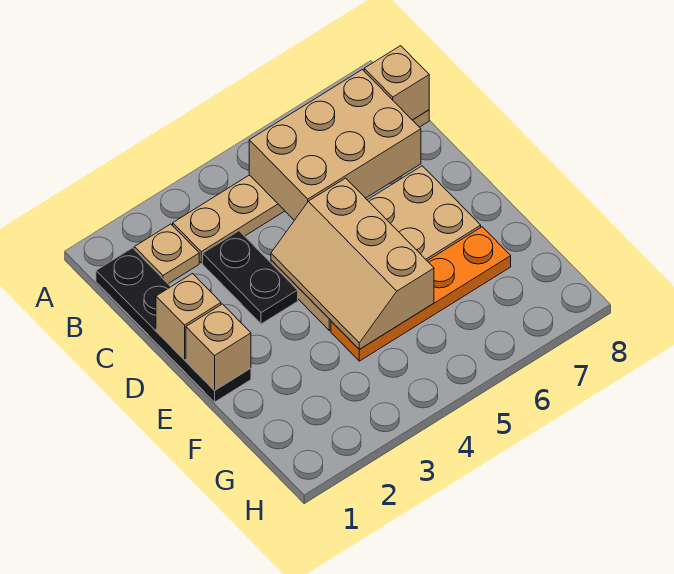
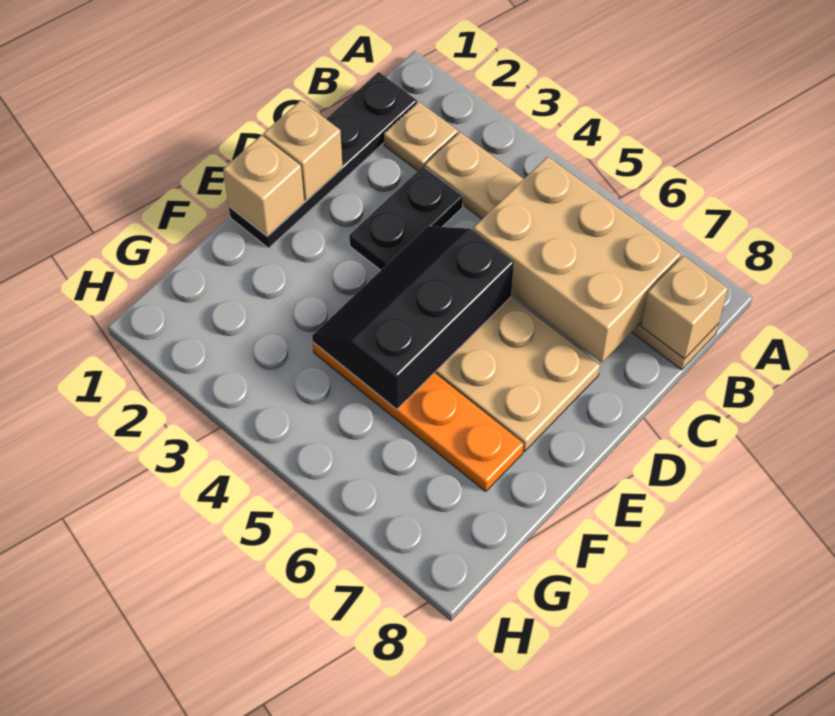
tan slope D4:F5 level 2 top 5 -> black slope D4:F5 level 2 top 5

